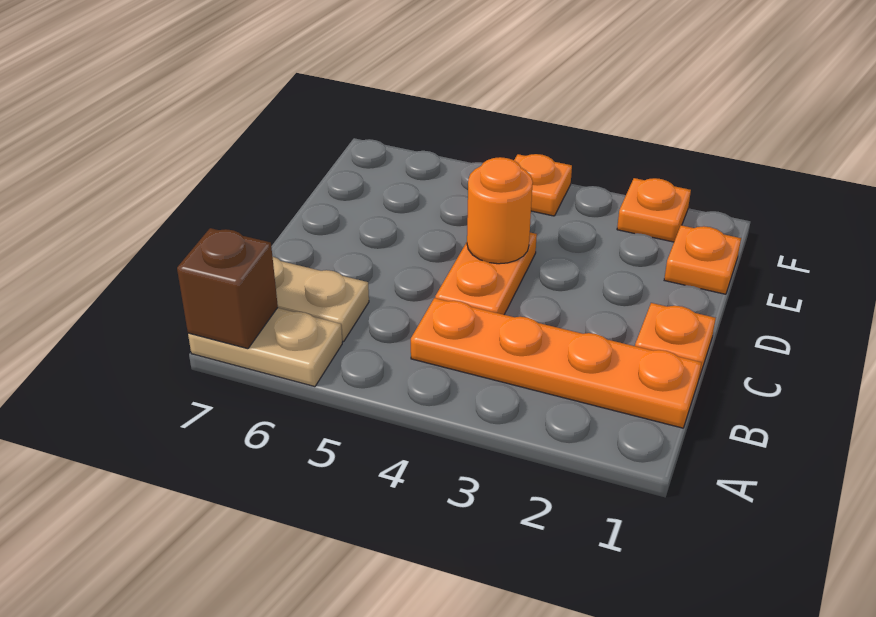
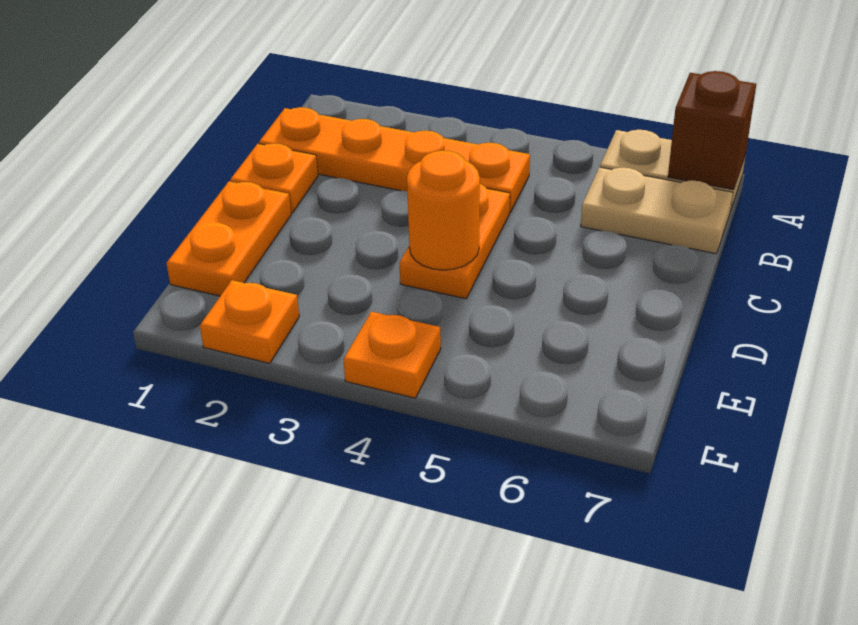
orange plate E1 level 1 -> orange plate D1:E1 level 1

